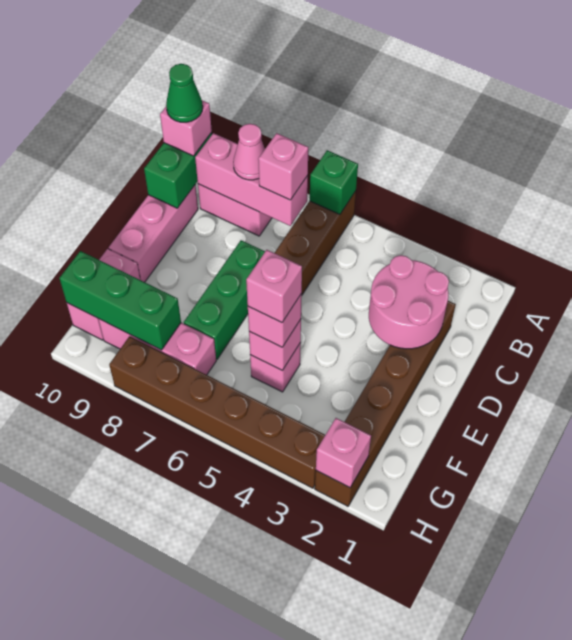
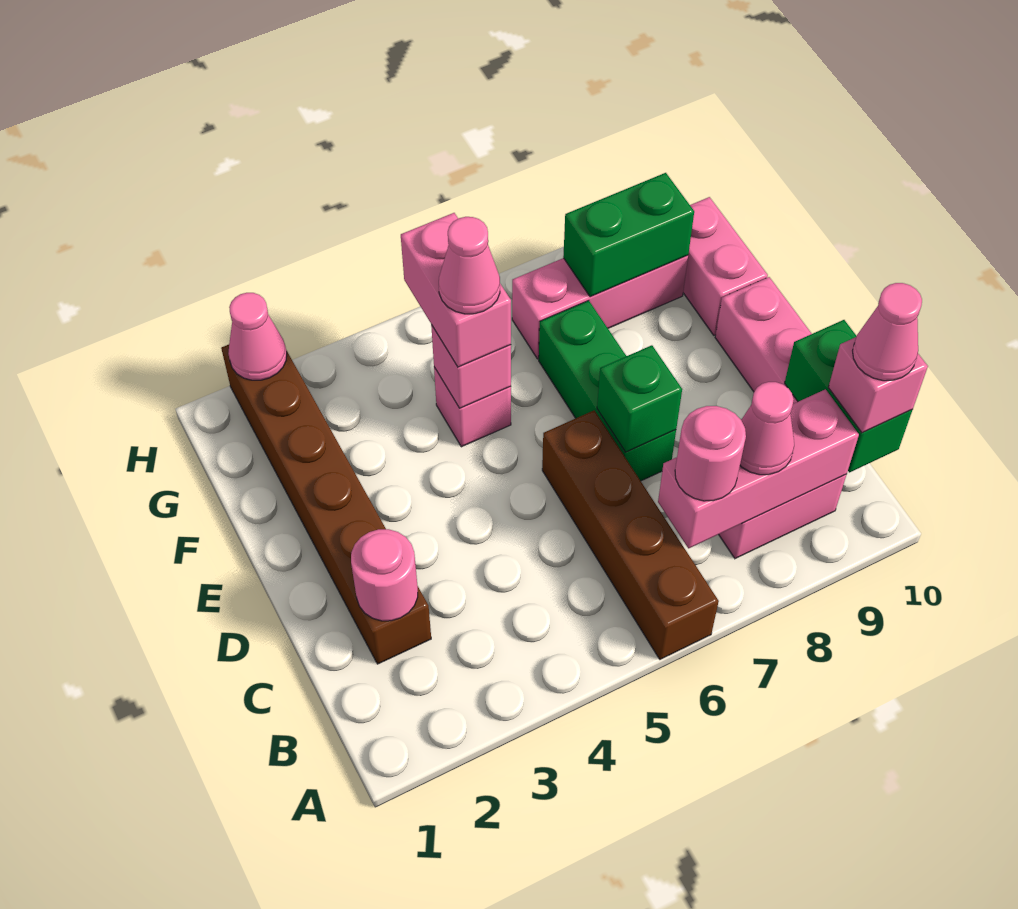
green brick A6 level 2 -> green brick D7 level 2
pink brick B7 level 3 -> pink round brick B7 level 3
green cone B10 level 4 -> pink cone B10 level 4
pink round brick C2:D3 level 2 -> pink round brick C2 level 2
pink brick F5 level 3 -> pink brick F5:G5 level 3
pink brick F5 level 4 -> pink cone F5 level 4
green brick G8:G10 level 2 -> green brick G8:G9 level 2
pink brick H2 level 2 -> pink cone H2 level 2
brown brick H3:H8 level 1 -> none

